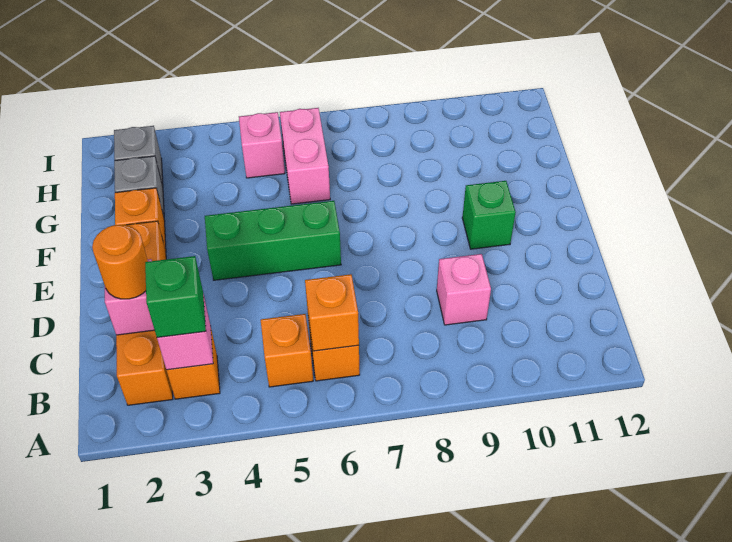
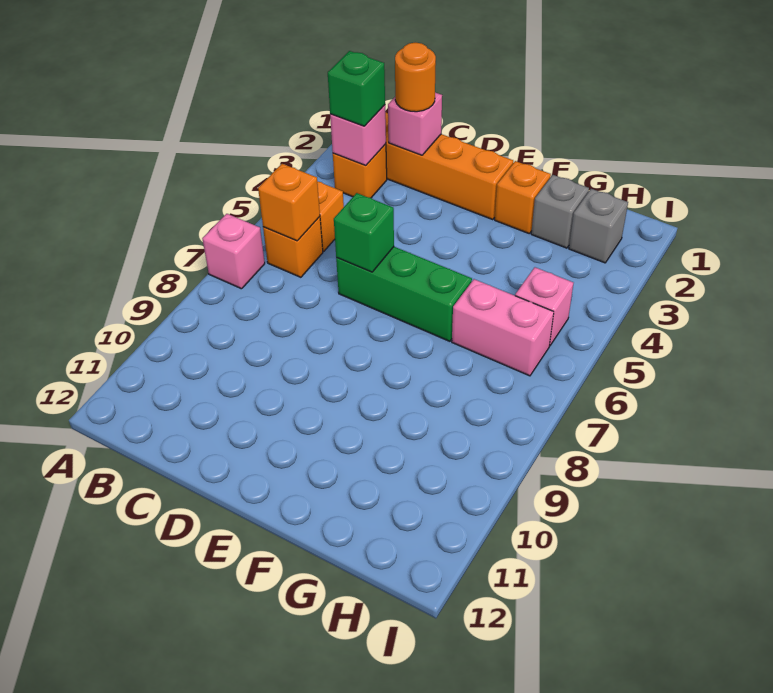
pink brick C9 level 1 -> pink brick A7 level 1
green brick E4:E6 level 1 -> green brick D6:F6 level 1
green brick E10 level 1 -> green brick D6 level 2

